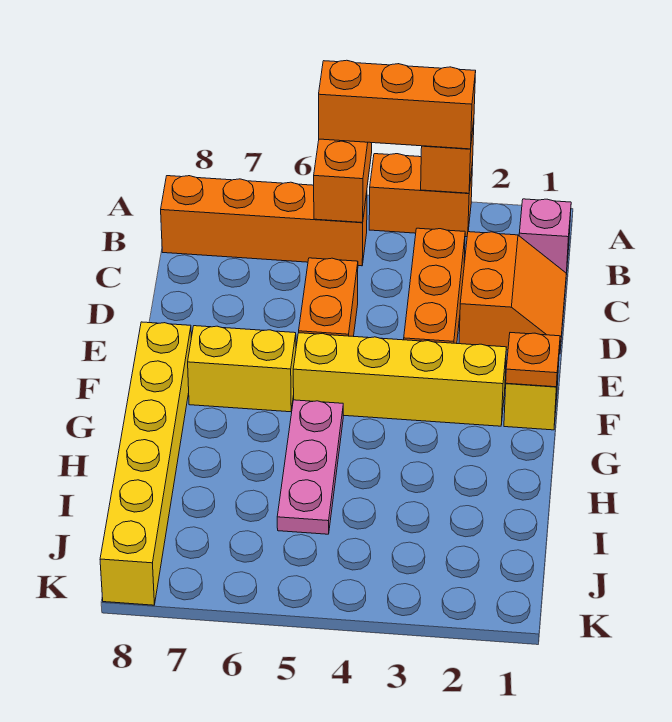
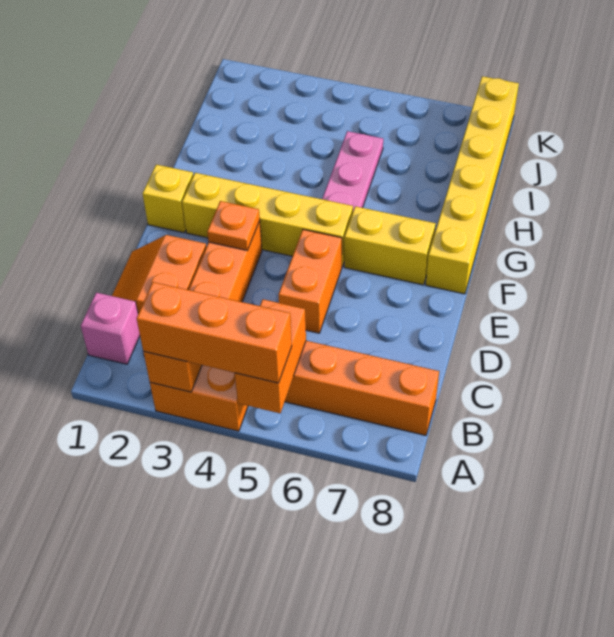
orange plate F1 level 2 -> orange plate E3 level 2

